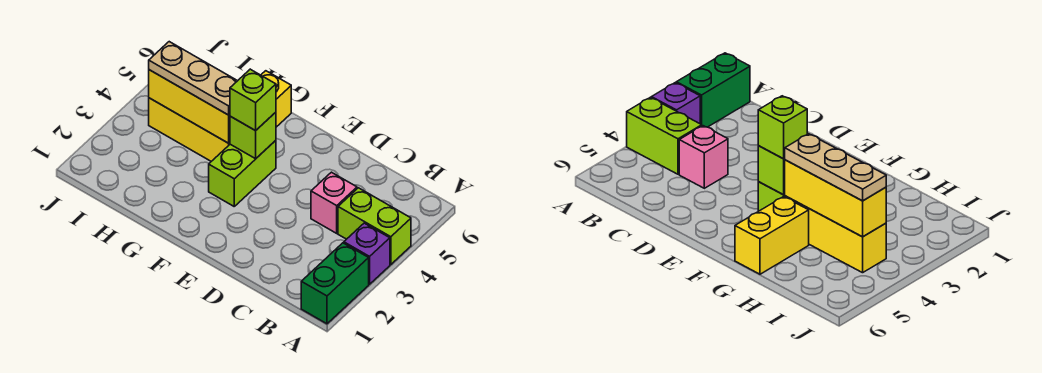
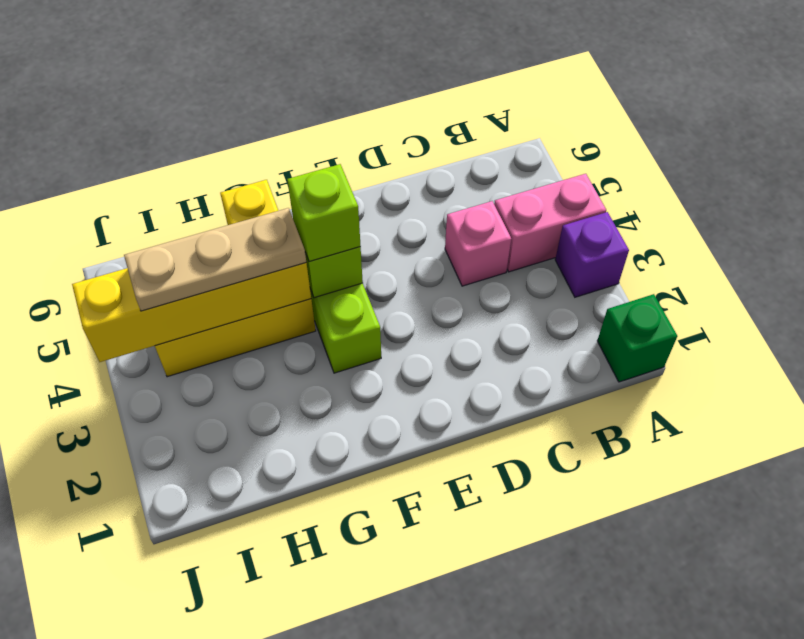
green brick A1:A2 level 1 -> green brick A1 level 1
lime brick A4:B4 level 1 -> pink brick A4:B4 level 1
yellow brick G4:I4 level 2 -> yellow brick G4:J4 level 2

